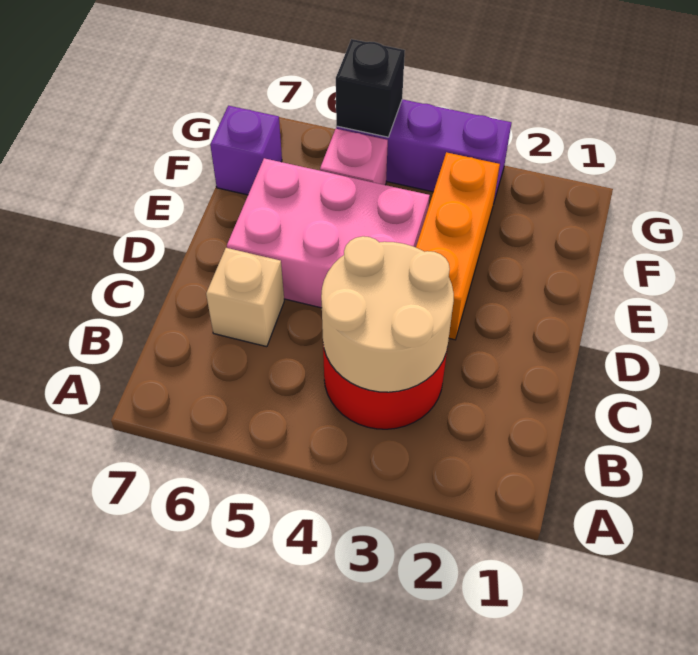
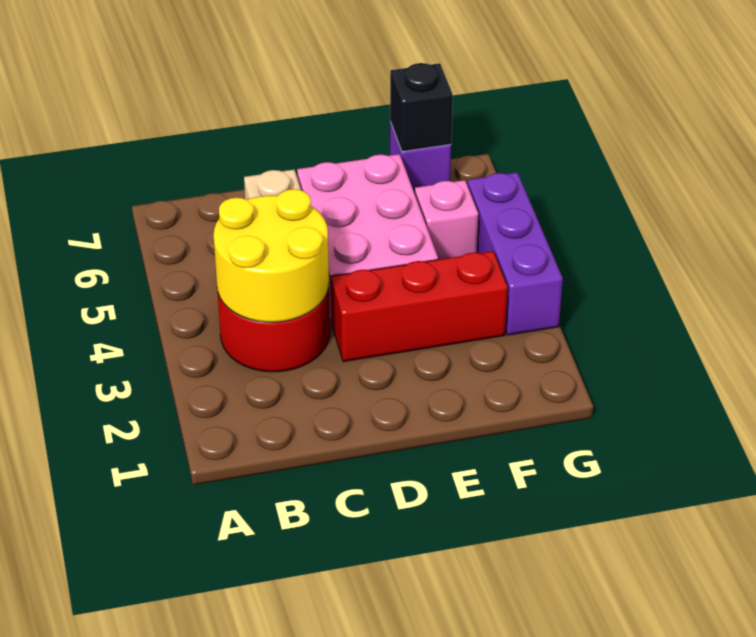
tan round brick B3:C4 level 2 -> yellow round brick B3:C4 level 2
orange brick D3:F3 level 1 -> red brick D3:F3 level 1
black brick G5 level 2 -> black brick F7 level 2

